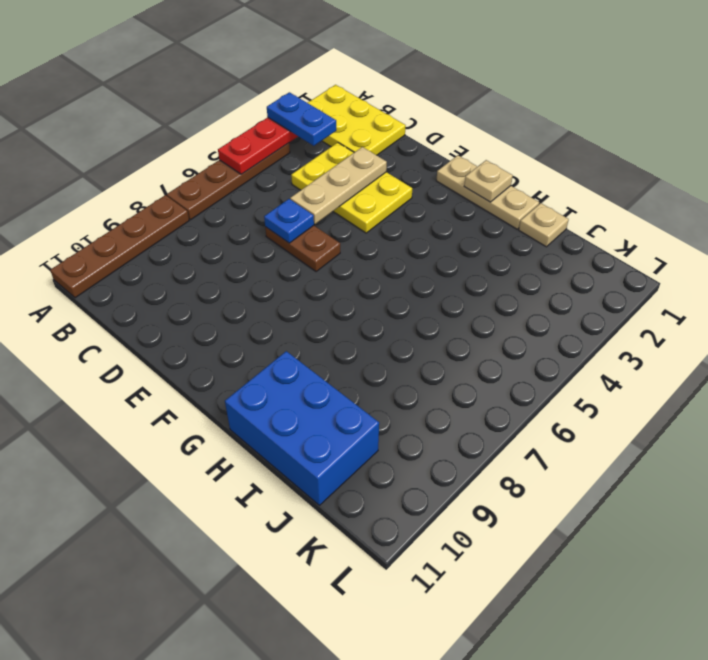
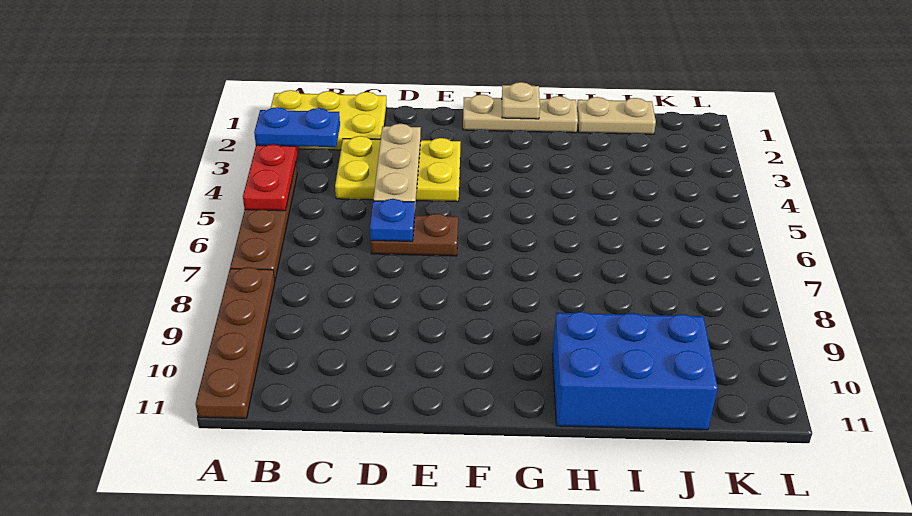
tan plate I1 level 1 -> tan plate I1:J1 level 1

